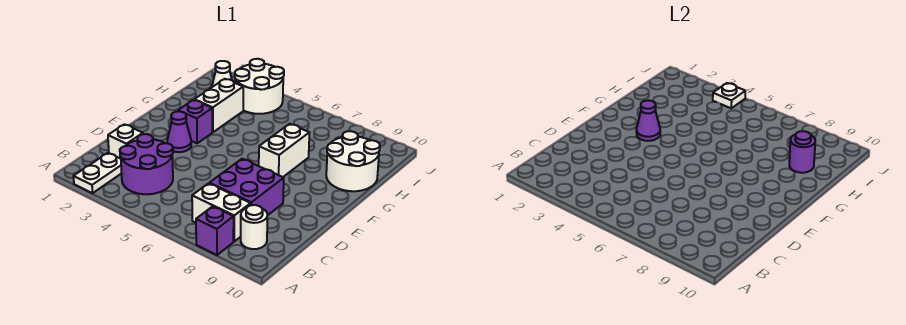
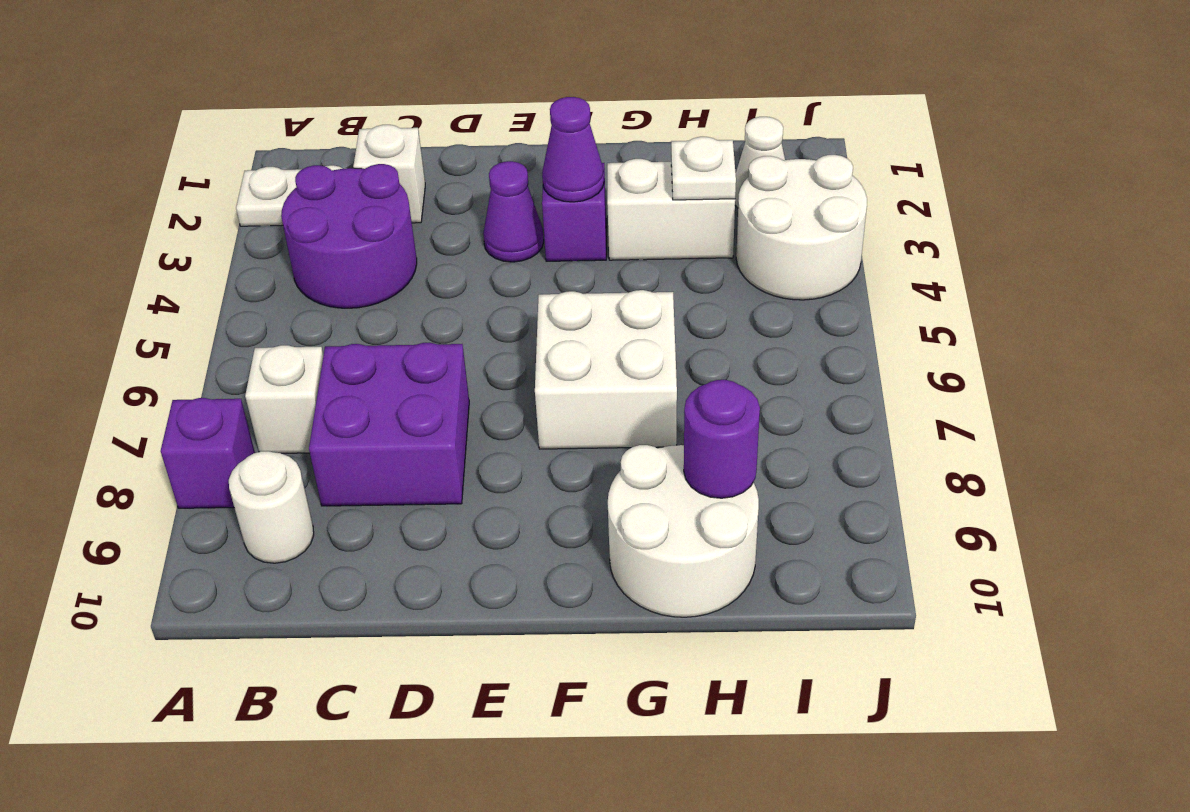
white brick B7:B8 level 1 -> white brick B7 level 1
white brick F7:G7 level 1 -> white brick F6:G7 level 1
white plate J4 level 2 -> white plate H3 level 2

